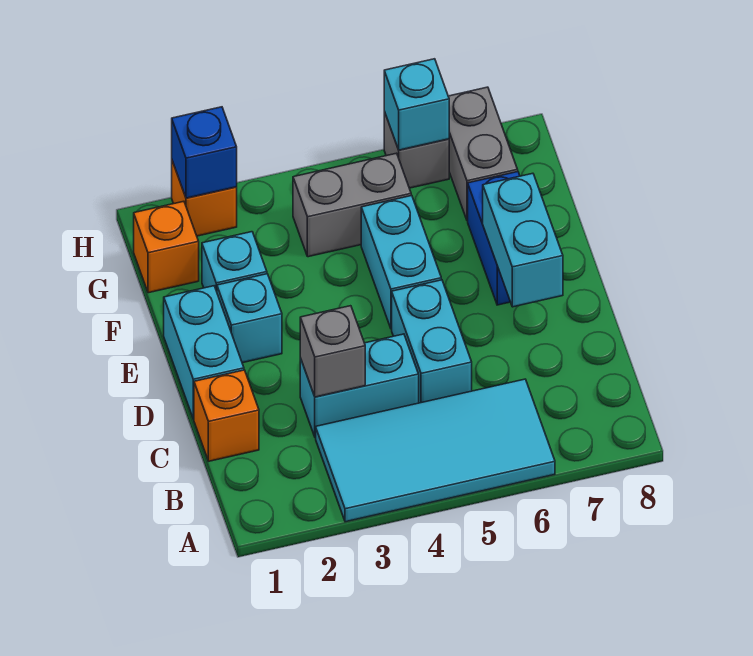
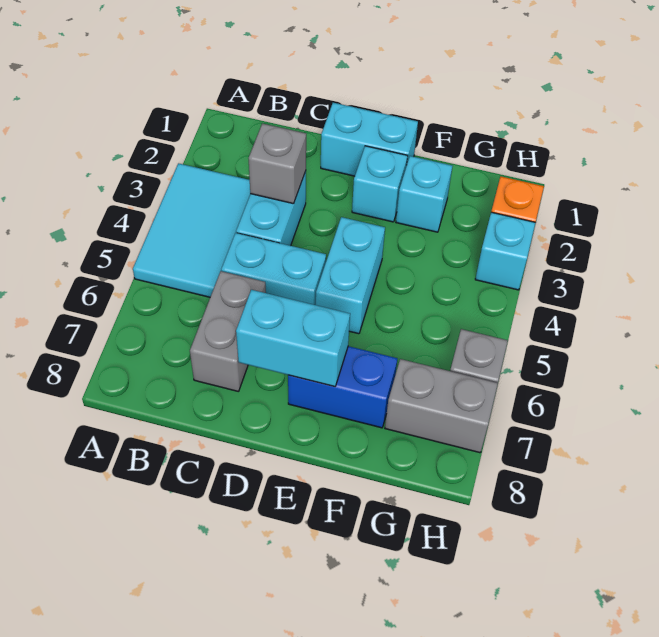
cyan tile A3:B6 level 1 -> cyan tile A3:B5 level 1
orange brick C1 level 1 -> none
cyan brick E5:F5 level 1 -> cyan brick E4:E5 level 1
orange brick G1 level 1 -> none
grey brick G4:G5 level 1 -> grey brick C6:C7 level 1
blue brick H2 level 2 -> none
cyan brick H6 level 2 -> cyan brick H3 level 1

